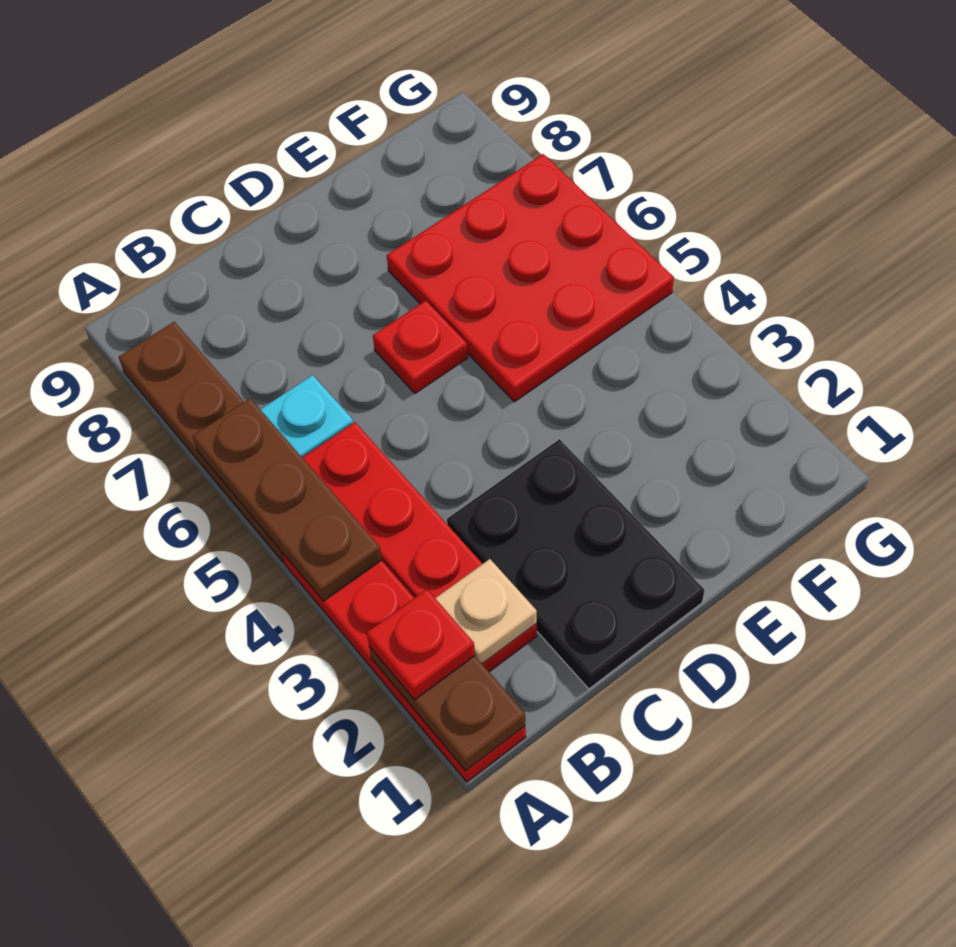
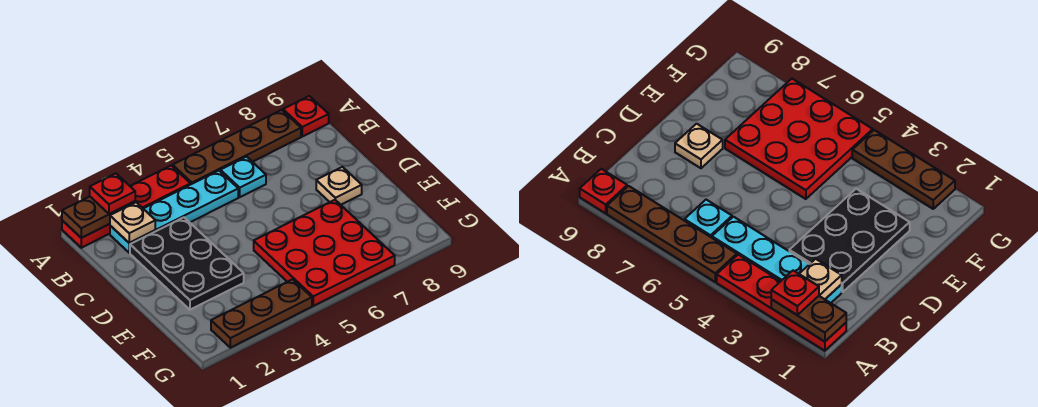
brown plate A4:A6 level 2 -> brown plate G2:G4 level 1
red plate B2:B5 level 1 -> cyan plate B2:B5 level 1
black plate C1:D3 level 1 -> black plate C2:E3 level 1
red plate D6 level 1 -> red plate A9 level 1
none -> tan plate D8 level 1

